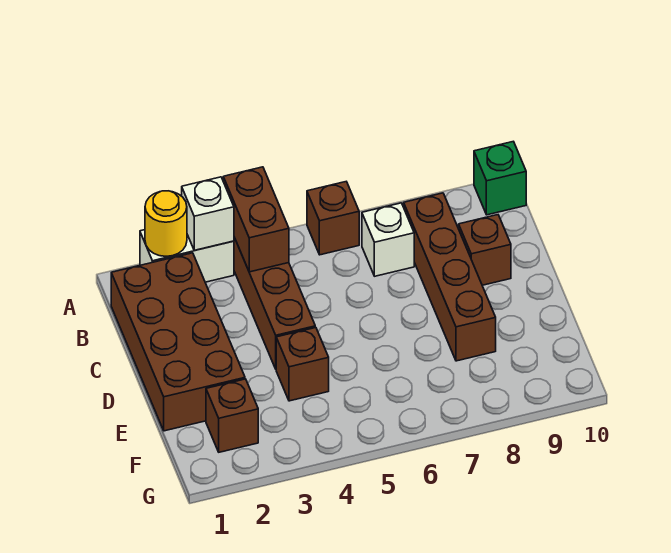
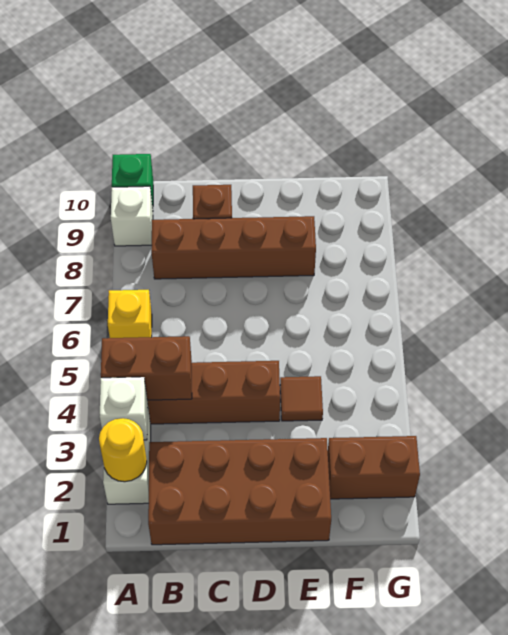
brown brick A6 level 1 -> yellow brick A6 level 1
white brick B7 level 1 -> white brick A9 level 1
brown brick E4 level 1 -> brown tile E4 level 1
brown brick F2 level 1 -> brown brick F2:G2 level 1

